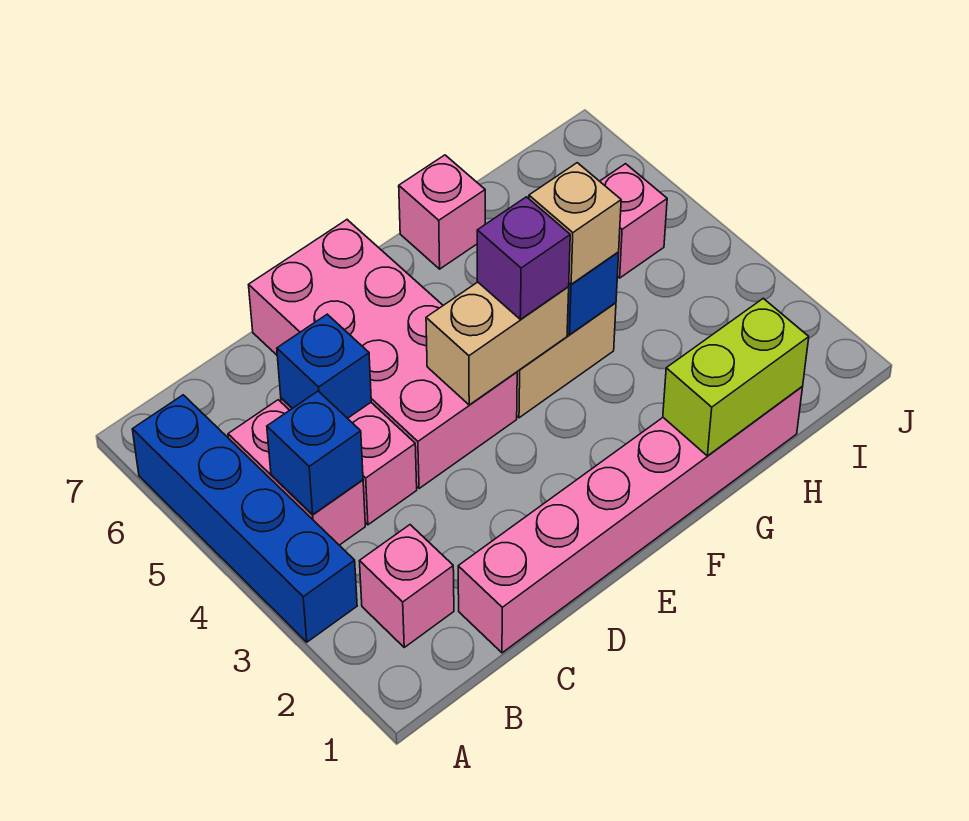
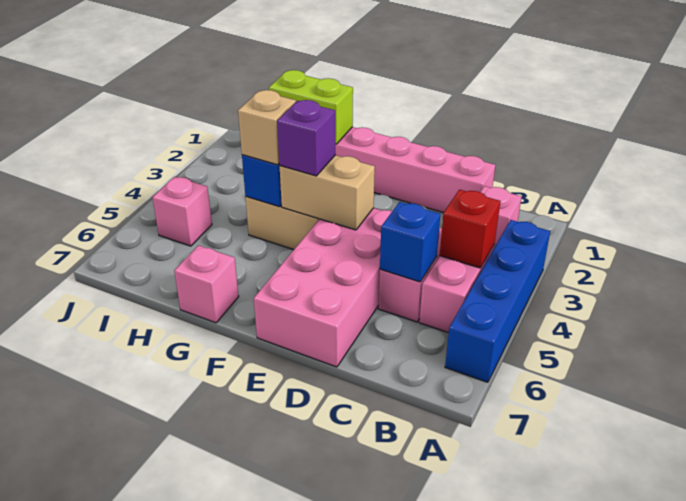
blue brick B4 level 2 -> red brick B4 level 2

